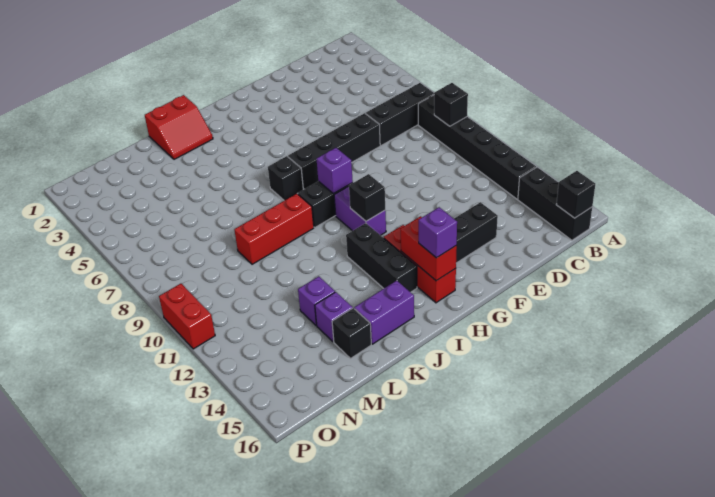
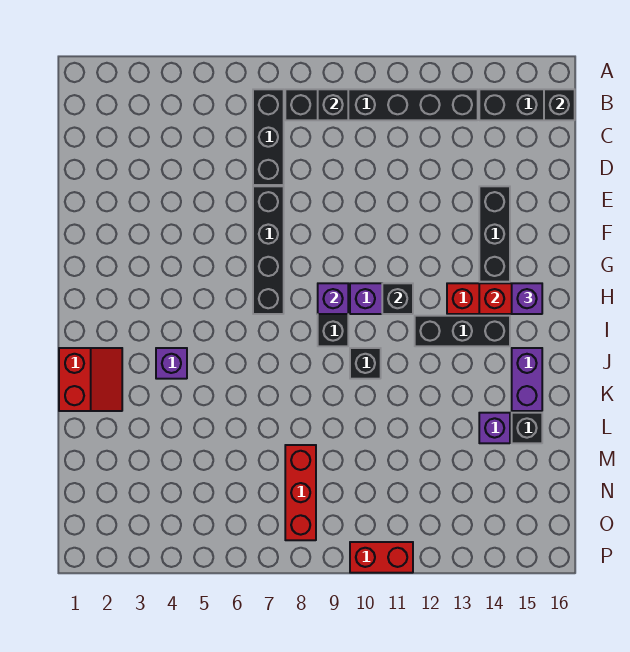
black brick I7 level 1 -> black brick J10 level 1
red brick J9:L9 level 1 -> red brick M8:O8 level 1
purple brick L13 level 1 -> purple brick J4 level 1

